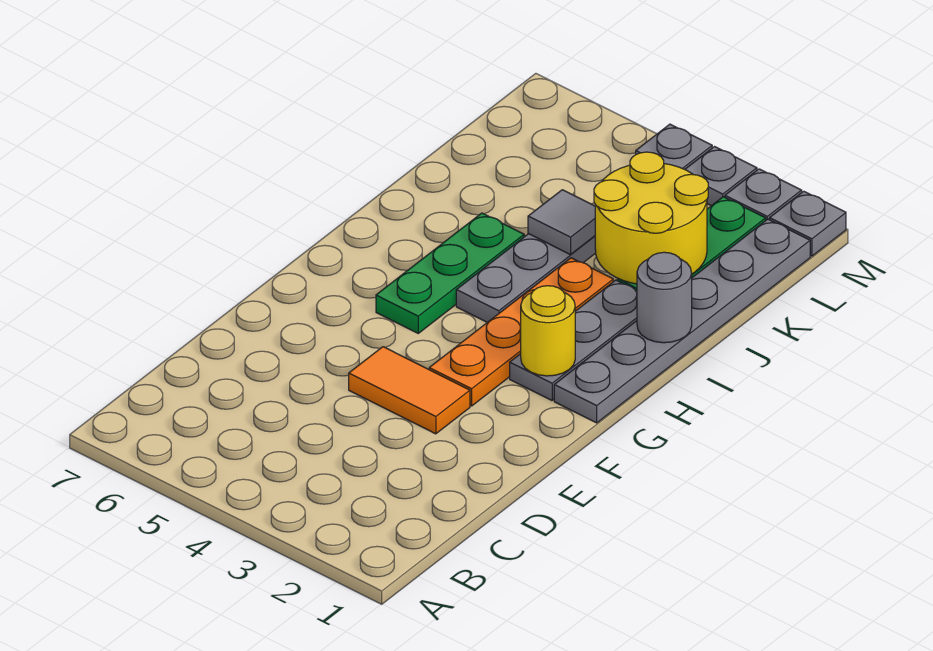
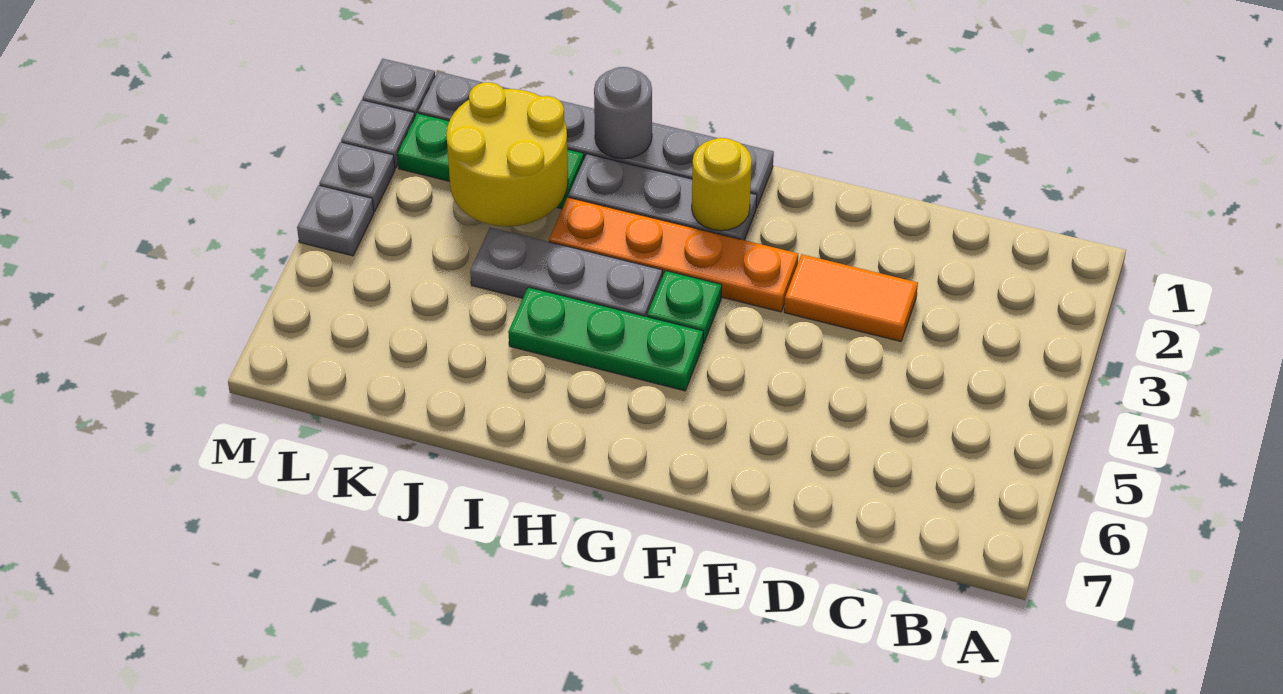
orange tile E3:E4 level 1 -> orange tile D3:E3 level 1
none -> green plate G4 level 1
grey tile J4 level 2 -> none

